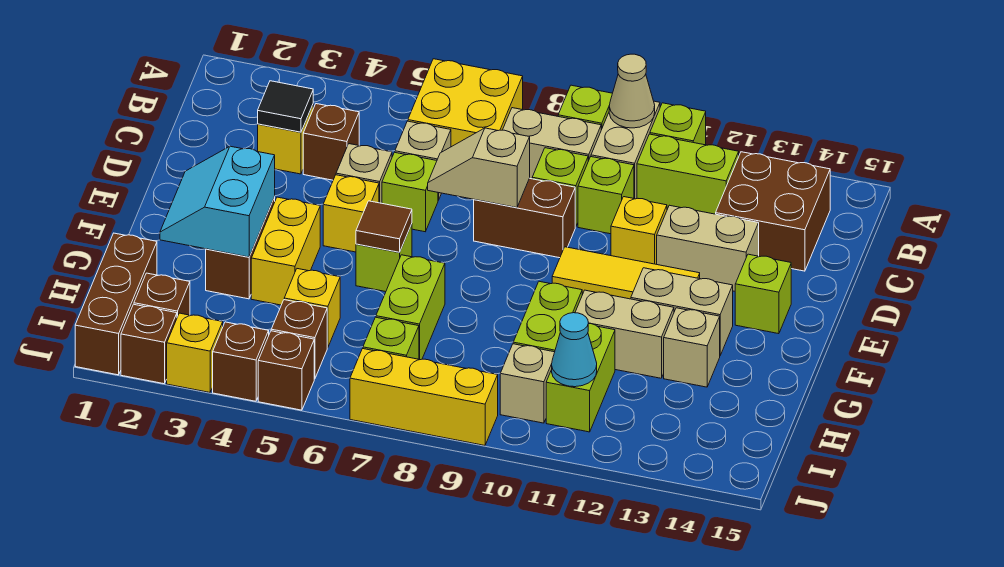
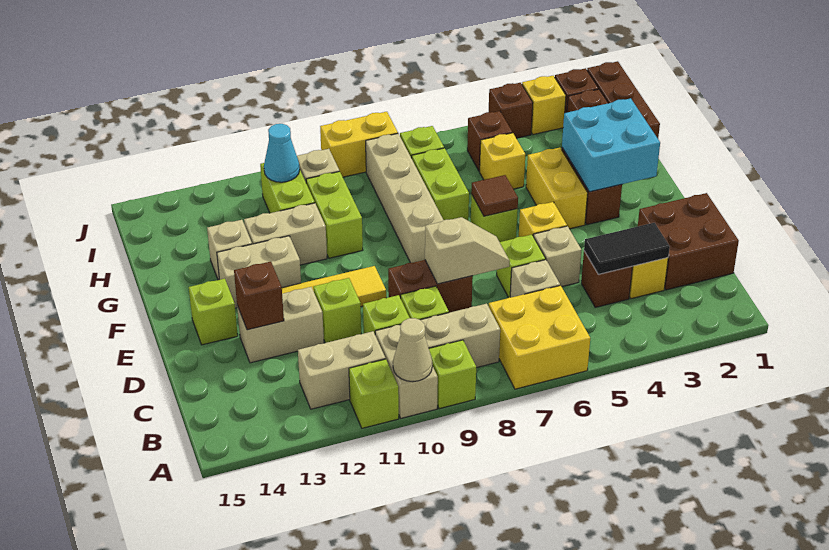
lime brick B11:B12 level 1 -> tan brick B11:B12 level 1
brown brick B13:C14 level 1 -> brown brick C1:D2 level 1
black tile C3 level 2 -> black tile C3:C4 level 2
yellow brick D11 level 1 -> lime brick D11 level 1
cyan slope F2:G3 level 2 top 3 -> cyan brick F2:G3 level 2
none -> tan brick F8:I8 level 1
brown brick J5 level 1 -> brown brick D13 level 2
yellow brick J7:J9 level 1 -> yellow brick J8:J9 level 1

